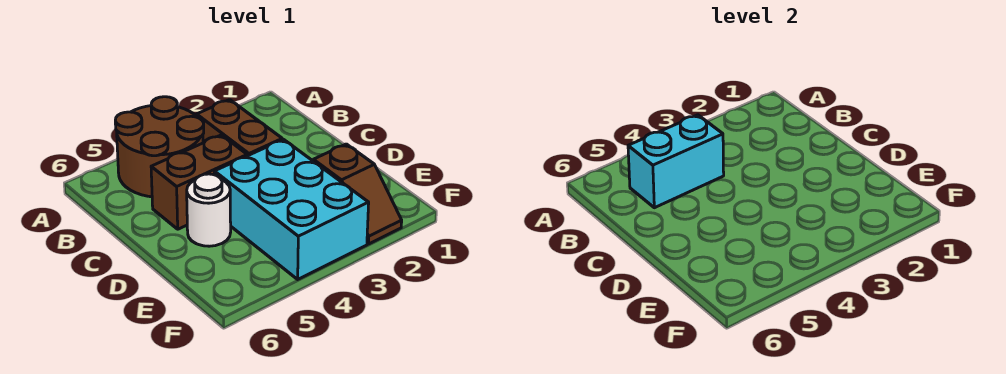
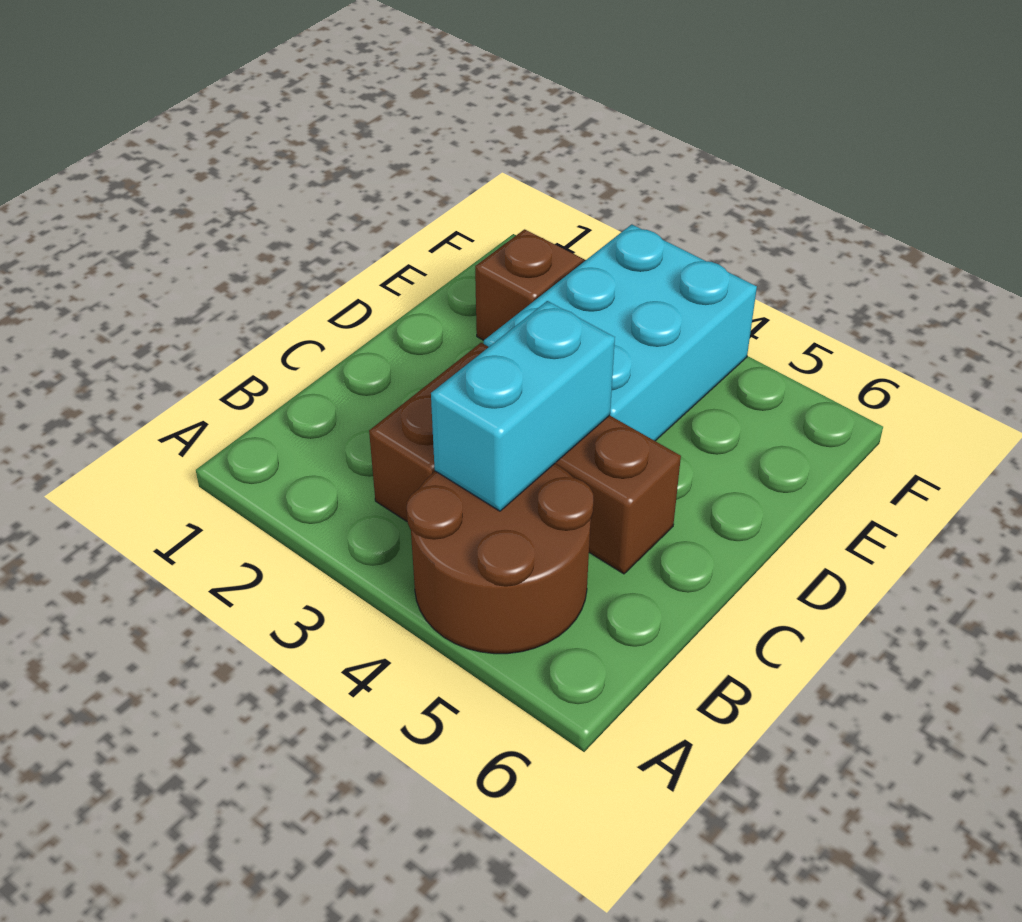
cyan brick B4:B5 level 2 -> cyan brick B4:C4 level 2
white round brick D5 level 1 -> none

